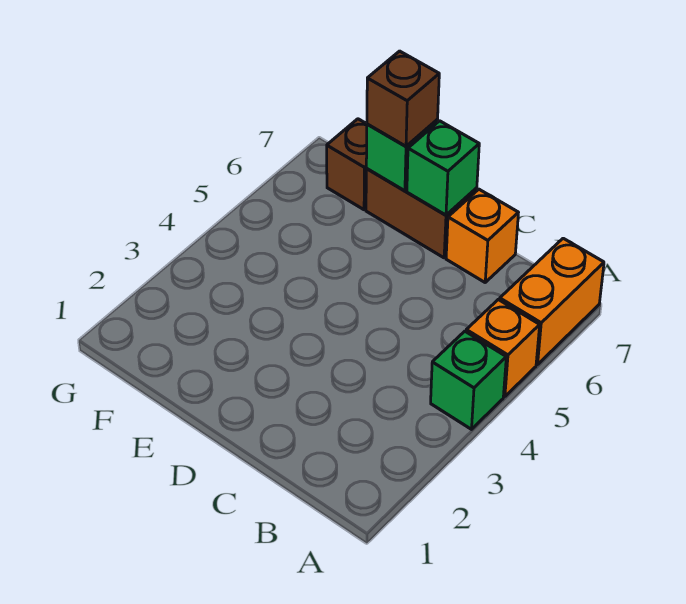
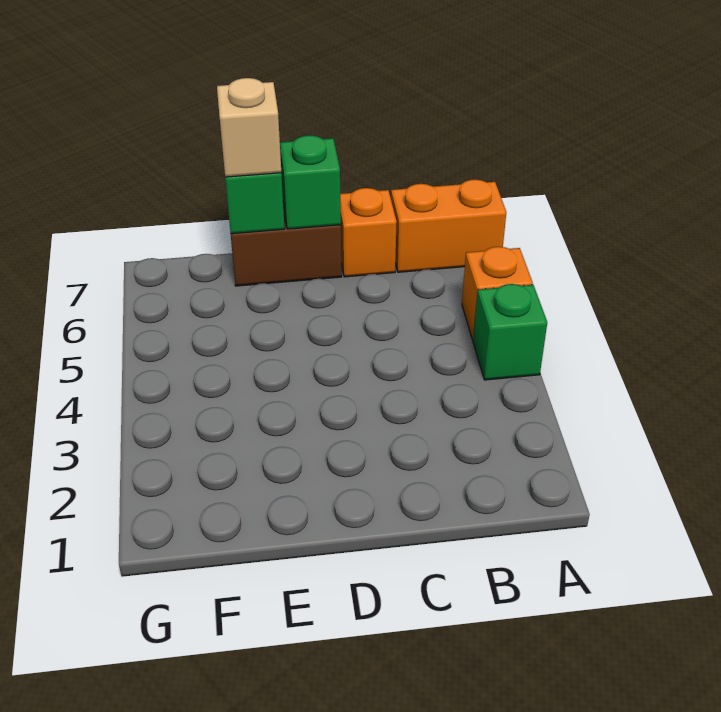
orange brick A6:A7 level 1 -> orange brick A7:B7 level 1
brown brick E7 level 3 -> tan brick E7 level 3
brown brick F7 level 1 -> none

